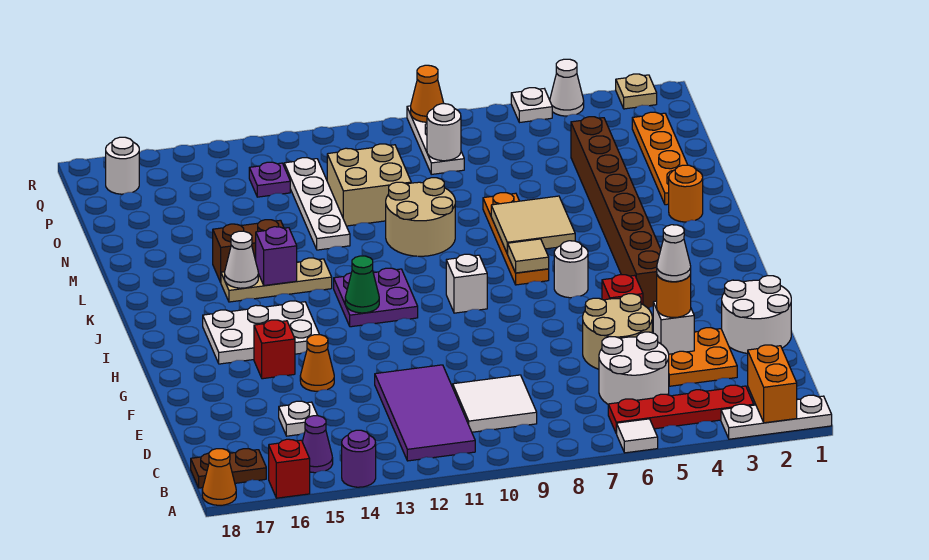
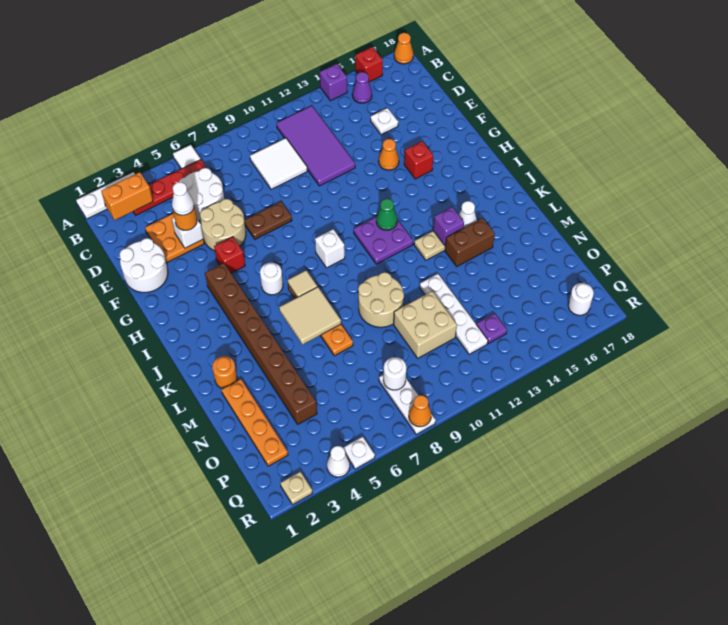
orange brick A2:B2 level 2 -> orange brick B2:B3 level 2
purple round brick A14 level 1 -> purple brick A14 level 1
brown plate B17:B18 level 1 -> brown plate F7:F8 level 1
white plate H14:I16 level 1 -> none

